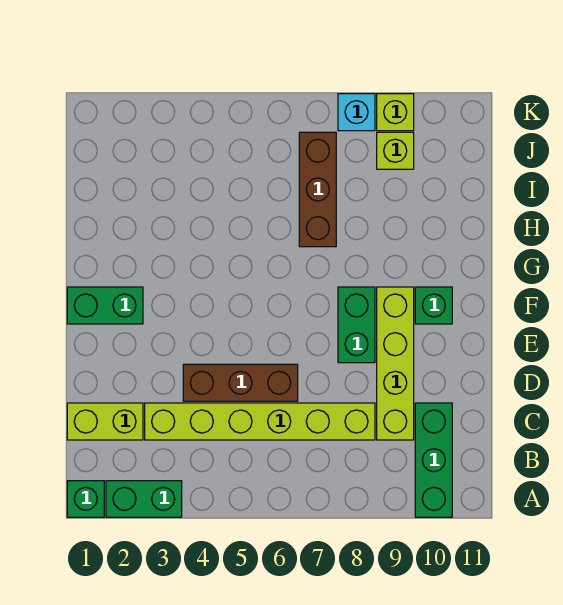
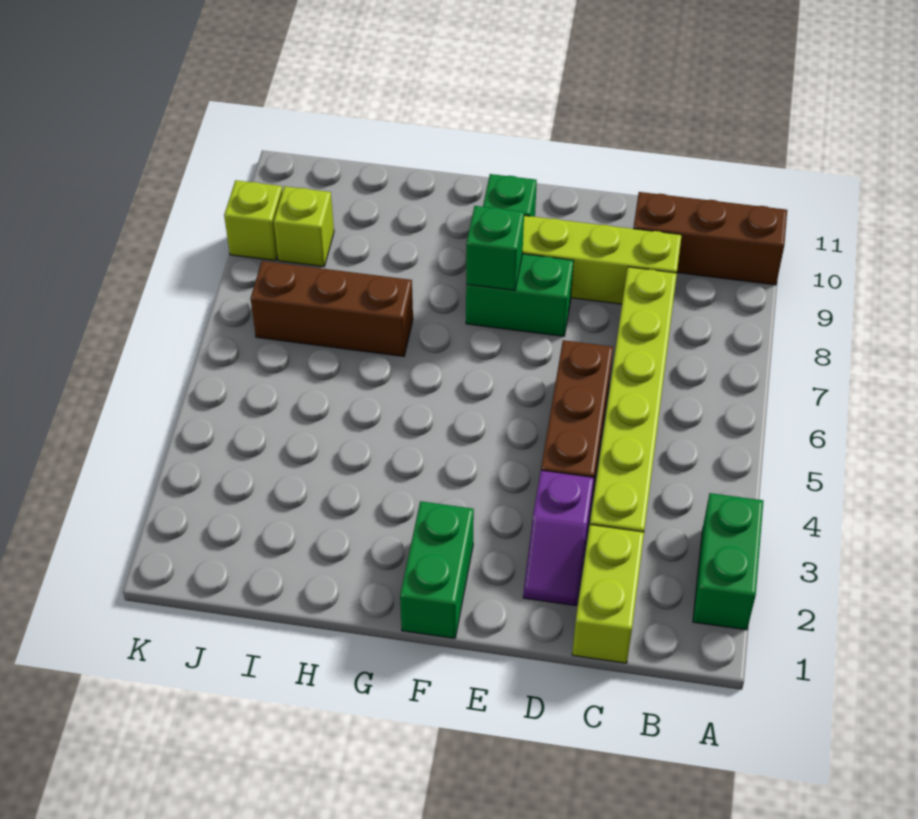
green brick A1 level 1 -> green brick F8 level 2
green brick A10:C10 level 1 -> brown brick A10:C10 level 1
none -> purple slope D2:D3 level 1 top 3
cyan brick K8 level 1 -> none

